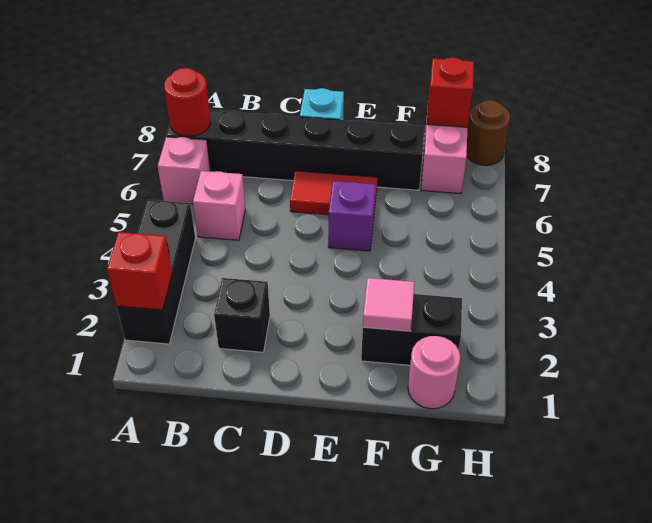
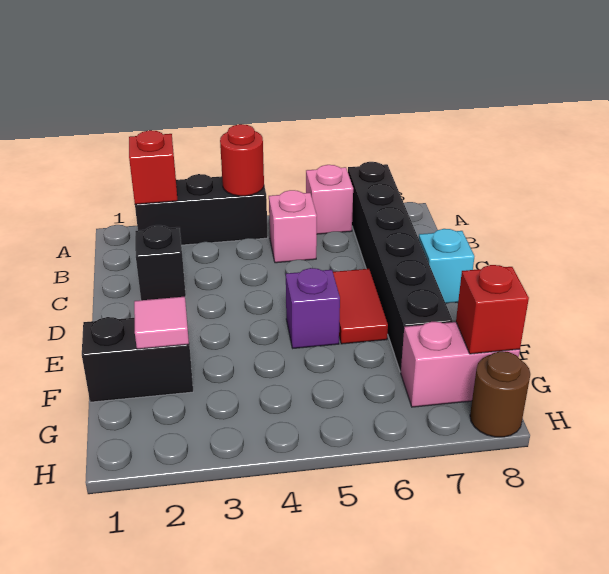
red round brick A7 level 2 -> red round brick A4 level 2
black brick F2:G2 level 1 -> black brick F1:F2 level 1
pink round brick G1 level 1 -> none

